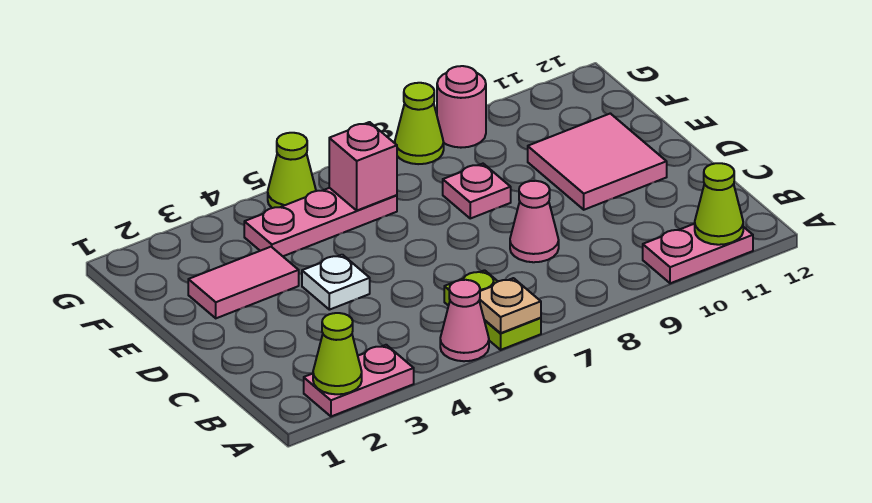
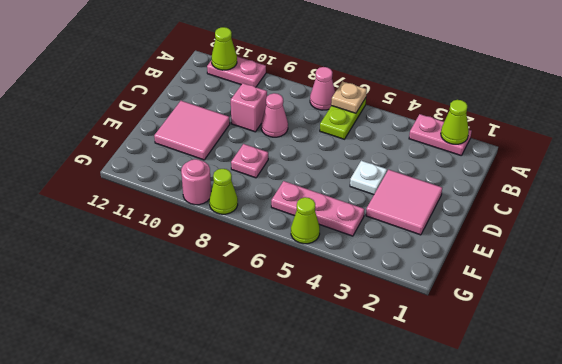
pink cone A5 level 1 -> pink cone A7 level 1
pink tile E2:E3 level 1 -> pink tile D2:E3 level 1
pink brick F6 level 2 -> pink brick C9 level 1

